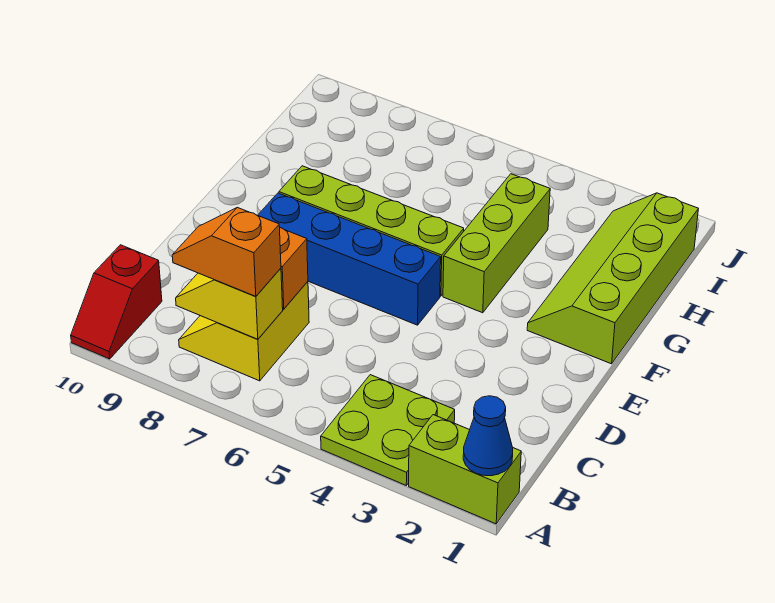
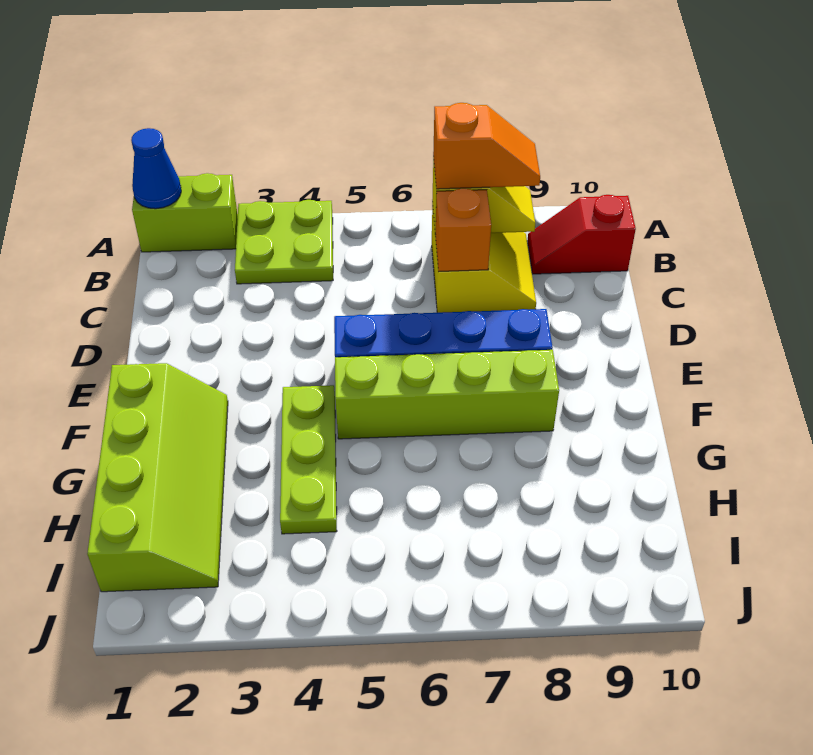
red slope A10:B10 level 1 top B -> red slope B9:B10 level 1 top 10
lime brick F4:H4 level 1 -> lime plate F4:H4 level 1

